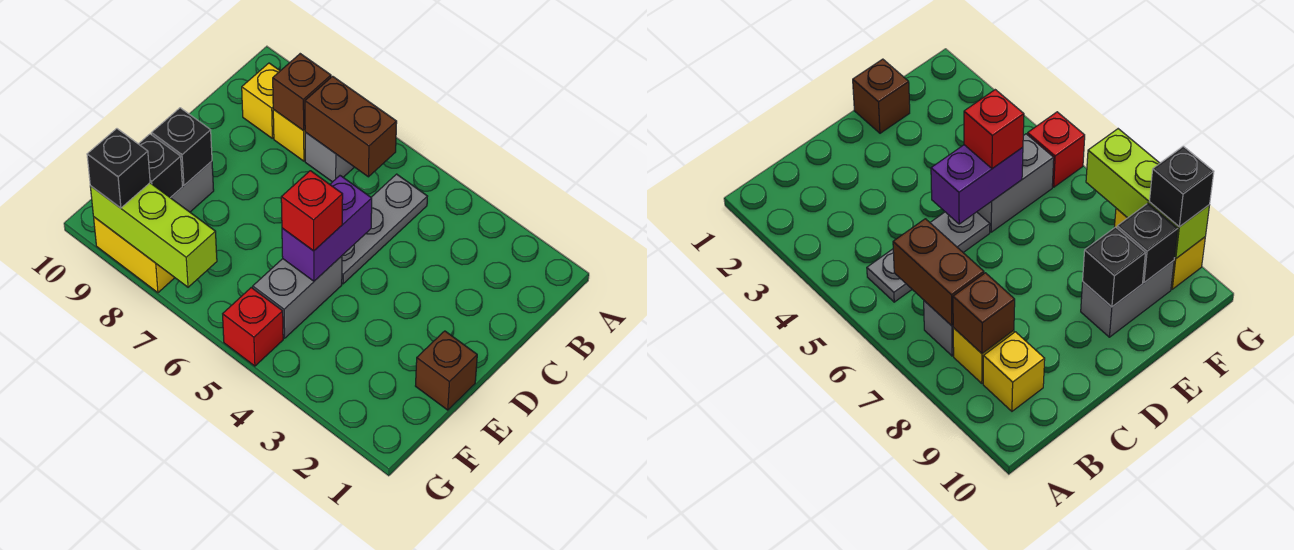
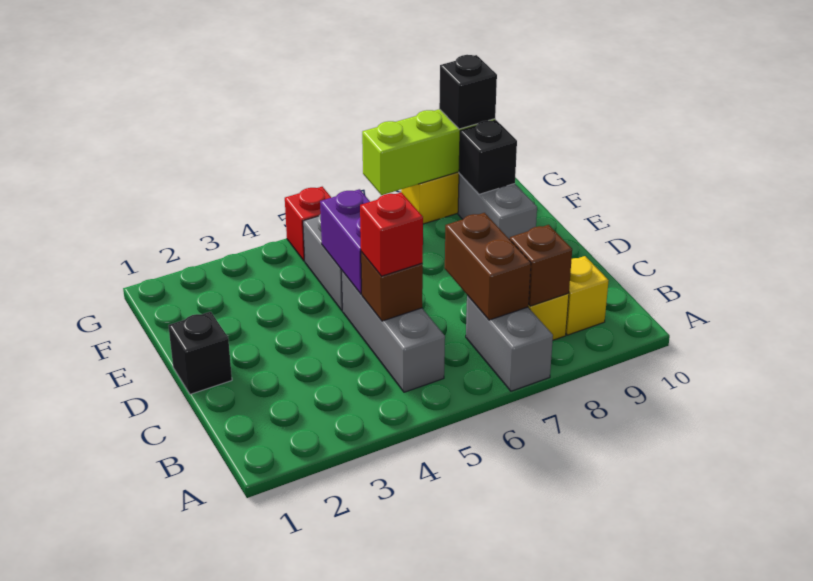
grey plate B5:D5 level 1 -> grey brick B5:D5 level 1
brown brick B6:B7 level 2 -> brown brick B7:C7 level 2
grey brick B7 level 1 -> grey brick A7:B7 level 1
brown brick E1 level 1 -> brown brick C5 level 2
red brick E5 level 3 -> red brick C5 level 3
black brick E9 level 2 -> black brick D1 level 1

